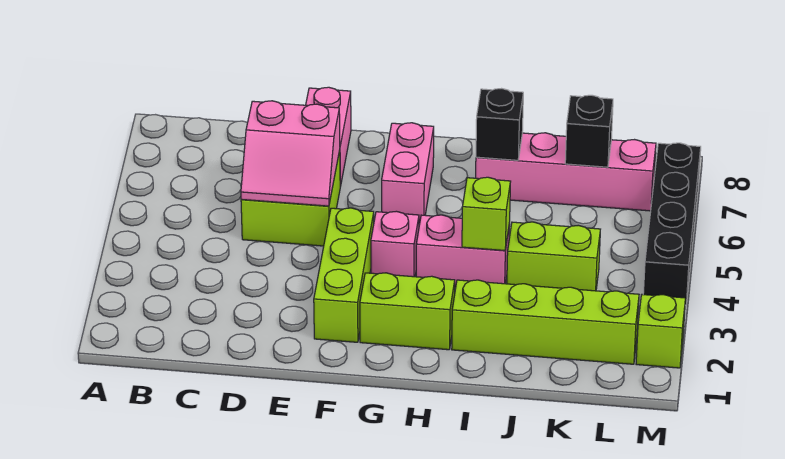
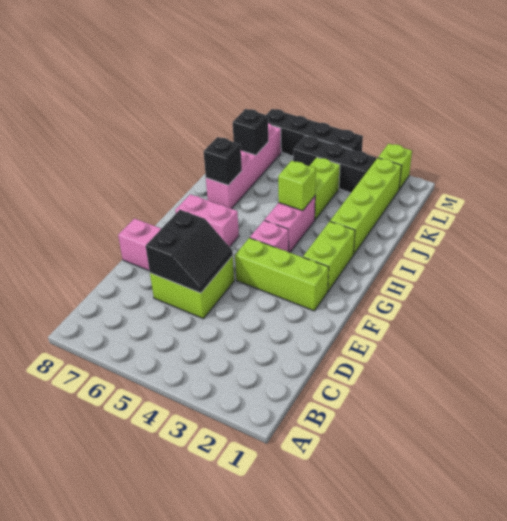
pink slope D5:E6 level 2 top 6 -> black slope D5:E6 level 2 top 6
none -> black brick L3:L5 level 1

